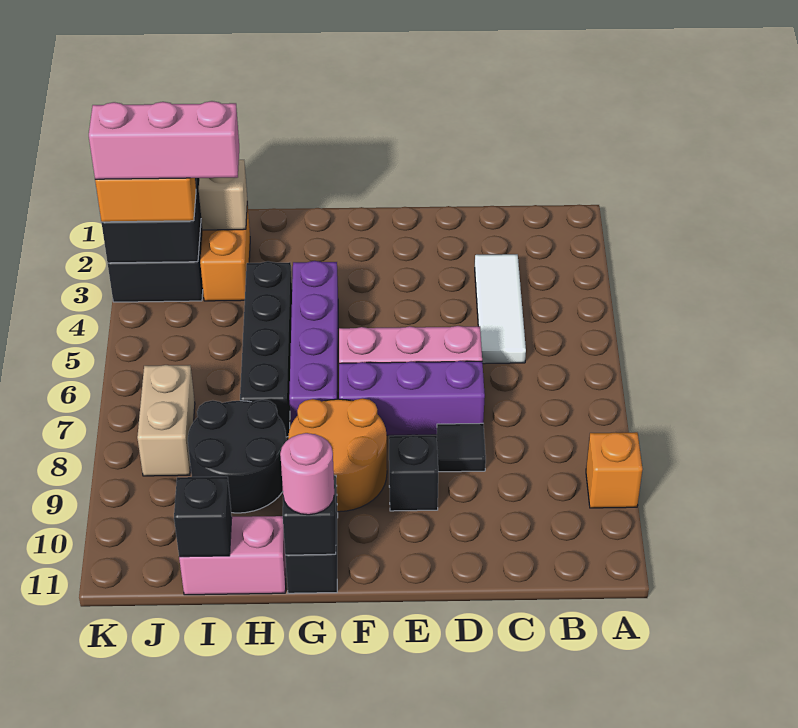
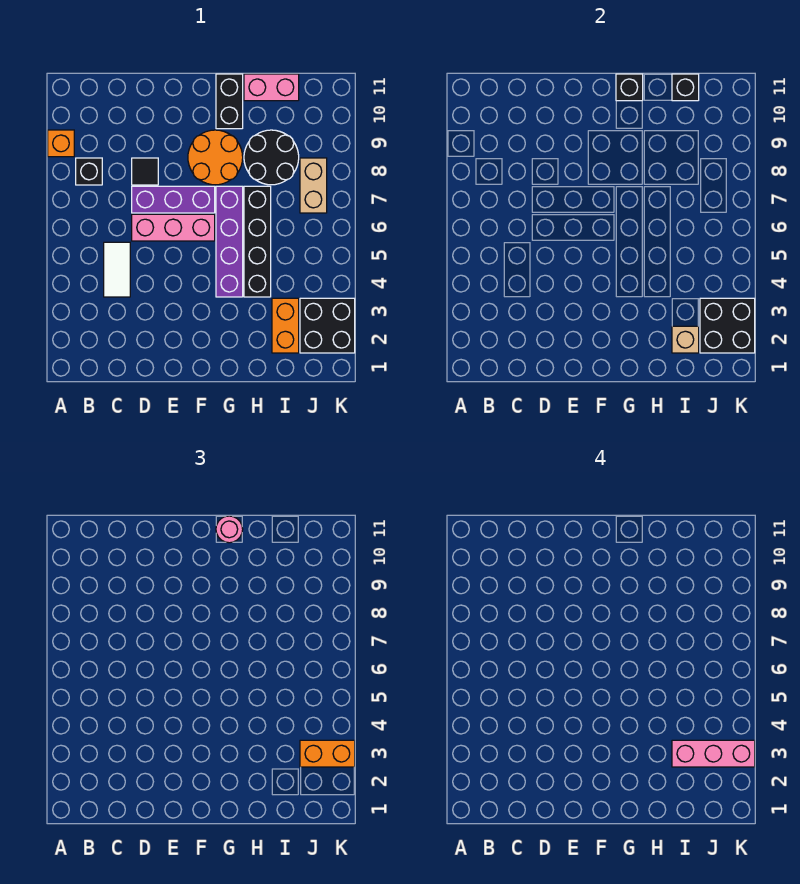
white tile C3:C5 level 1 -> white tile C4:C5 level 1
black brick E9 level 1 -> black brick B8 level 1

